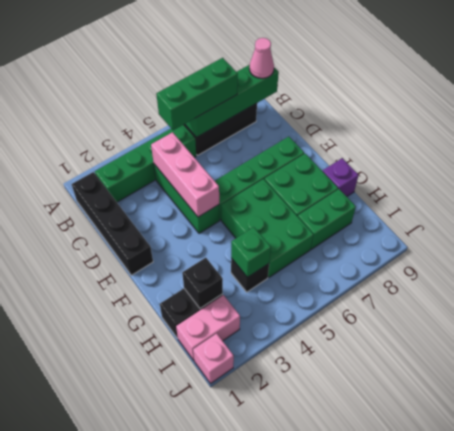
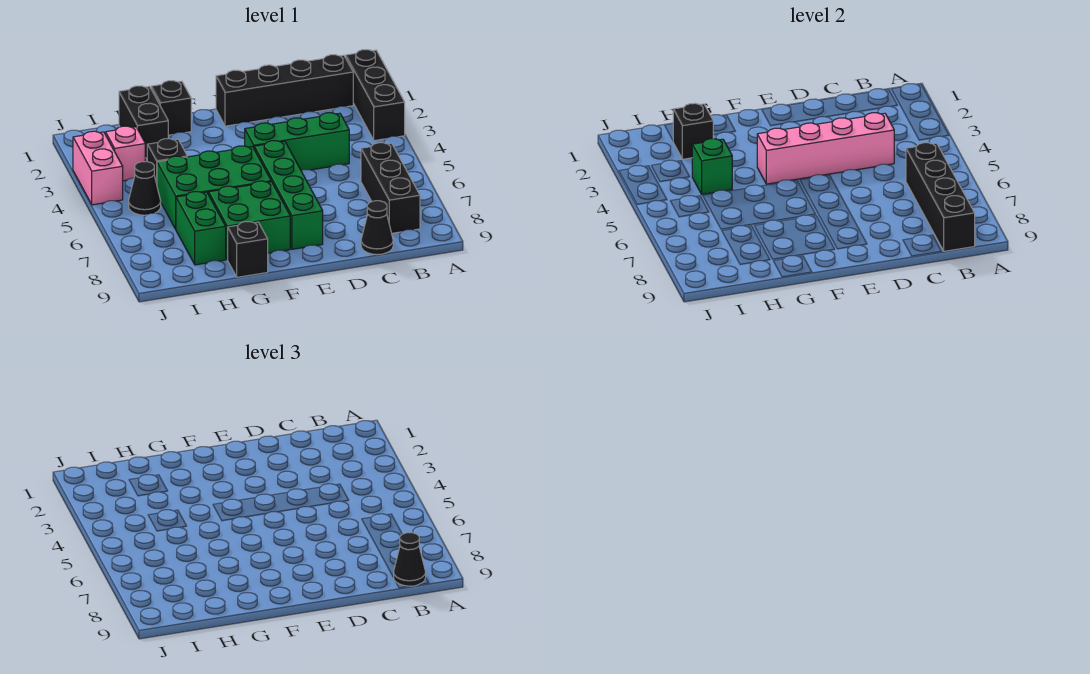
none -> black brick A1:A3 level 1
green brick B2:B5 level 1 -> none
green brick B5:B7 level 3 -> none
green brick B6:B9 level 2 -> black brick B6:B9 level 2
pink cone B9 level 3 -> black cone B9 level 3
pink brick C4:E4 level 2 -> pink brick C4:F4 level 2
none -> black cone C9 level 1
none -> black brick G1 level 1
purple brick G9 level 1 -> black brick G9 level 1
pink brick I1:I2 level 1 -> pink brick J3:J4 level 1
none -> black cone I5 level 1
pink brick J1 level 1 -> pink brick I3 level 1

